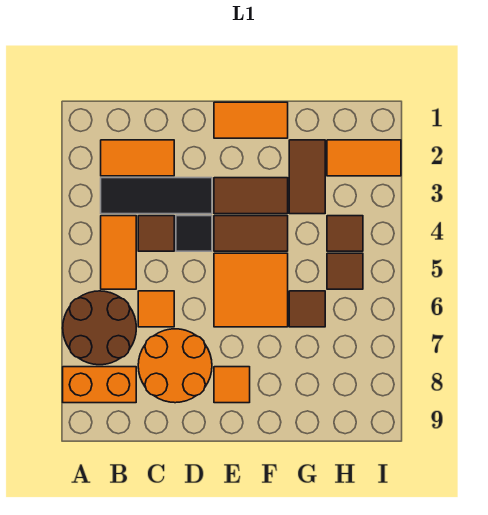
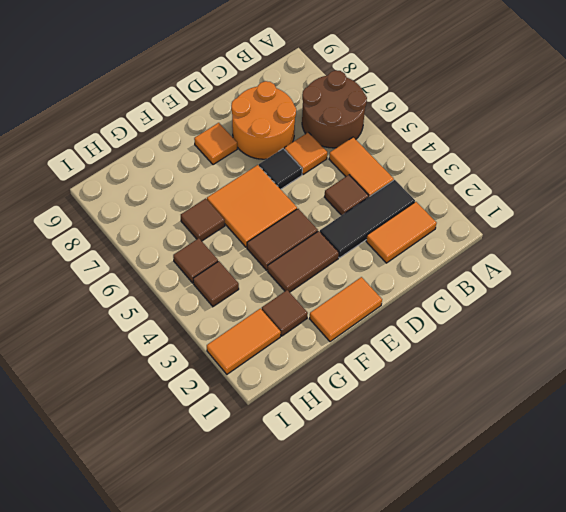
orange brick A8:B8 level 1 -> none
black tile D4 level 1 -> black tile D6 level 1
brown tile G2:G3 level 1 -> brown tile G2 level 1

